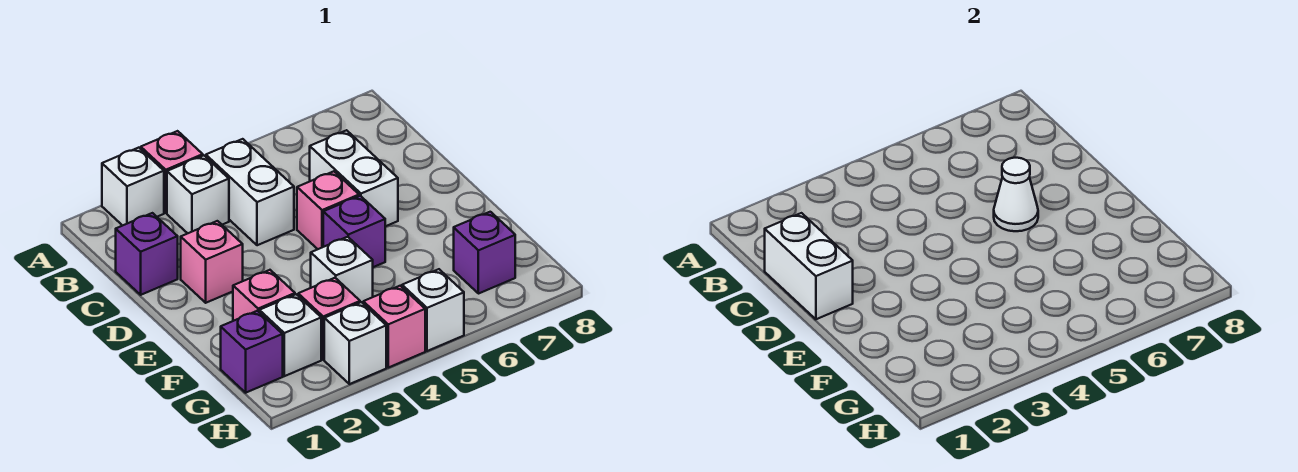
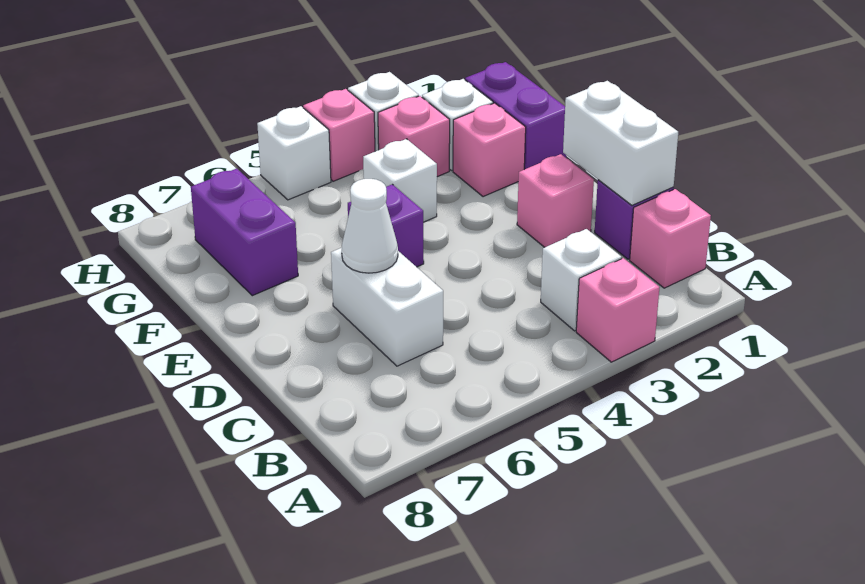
white brick A2 level 1 -> none
white brick B4:C4 level 1 -> none
pink brick D5 level 1 -> pink brick B1 level 1
purple brick G1 level 1 -> purple brick F1:G1 level 1
purple brick G7 level 1 -> purple brick F7:G7 level 1

